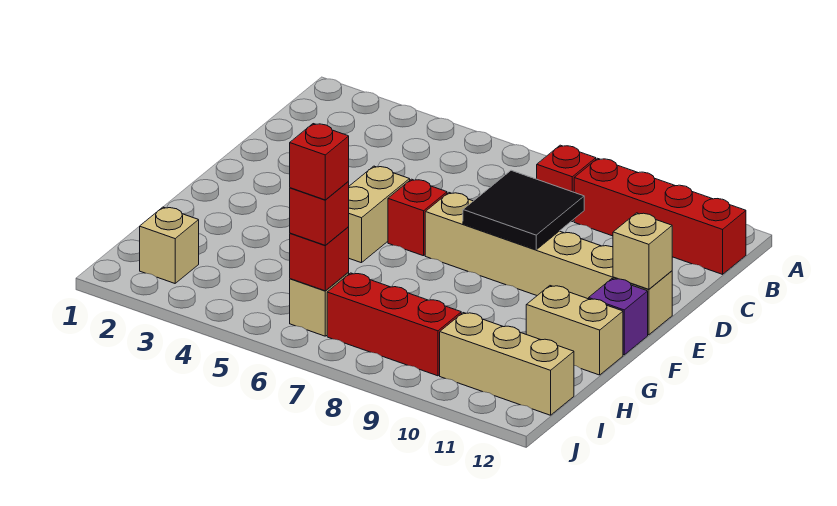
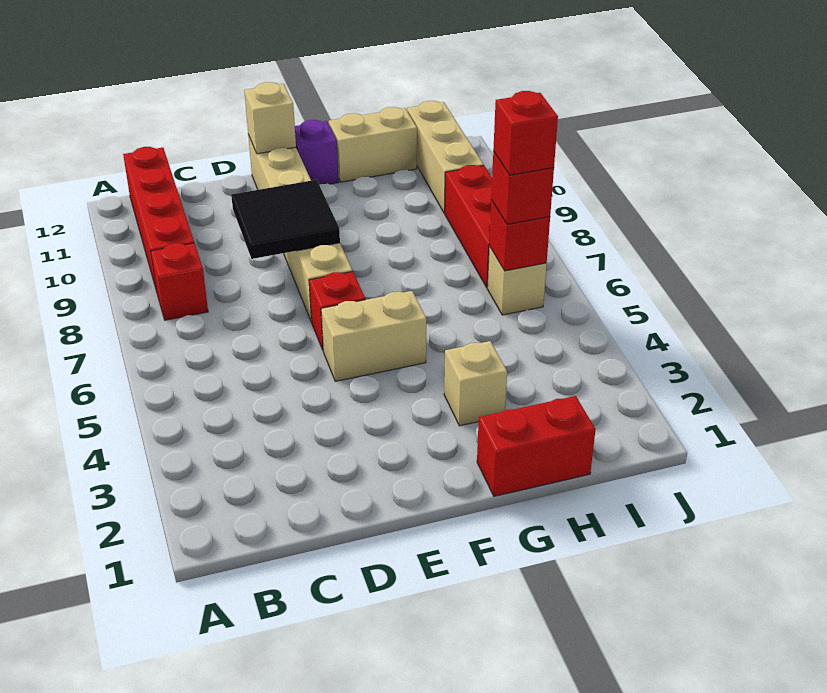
none -> red brick G1:H1 level 1
tan brick G11:G12 level 1 -> tan brick G12:H12 level 1
tan brick I2 level 1 -> tan brick G3 level 1

